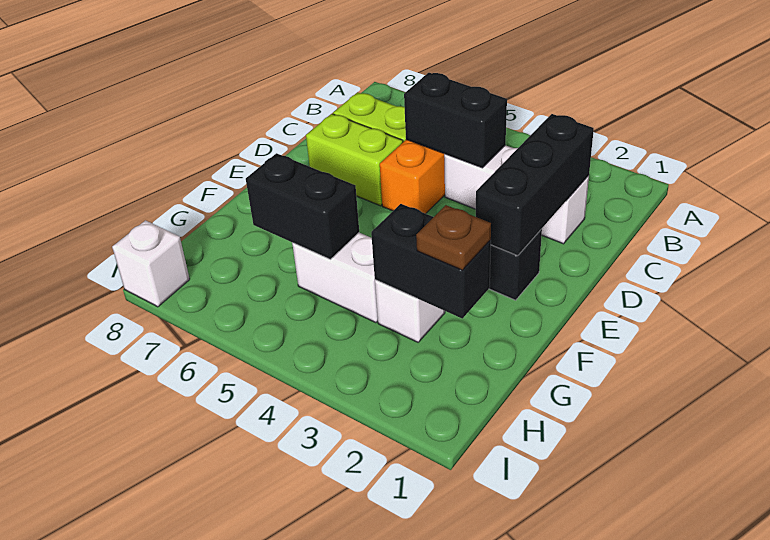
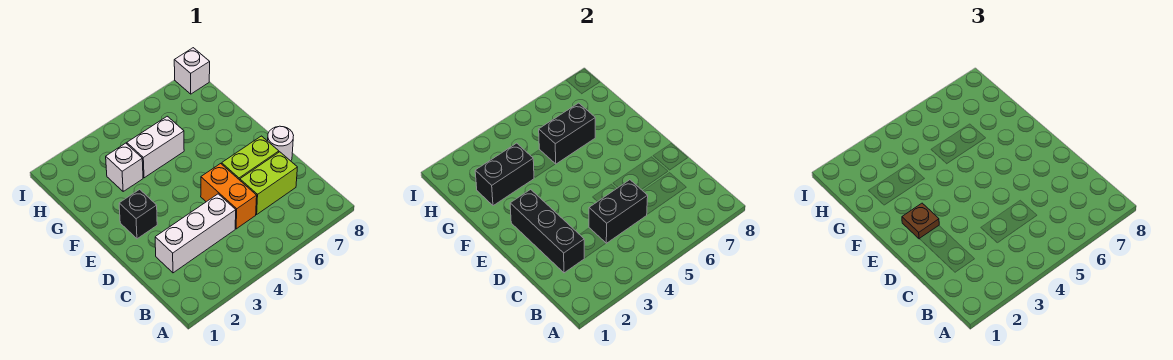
none -> white round brick D8 level 1
brown plate G2 level 3 -> brown plate E2 level 3

